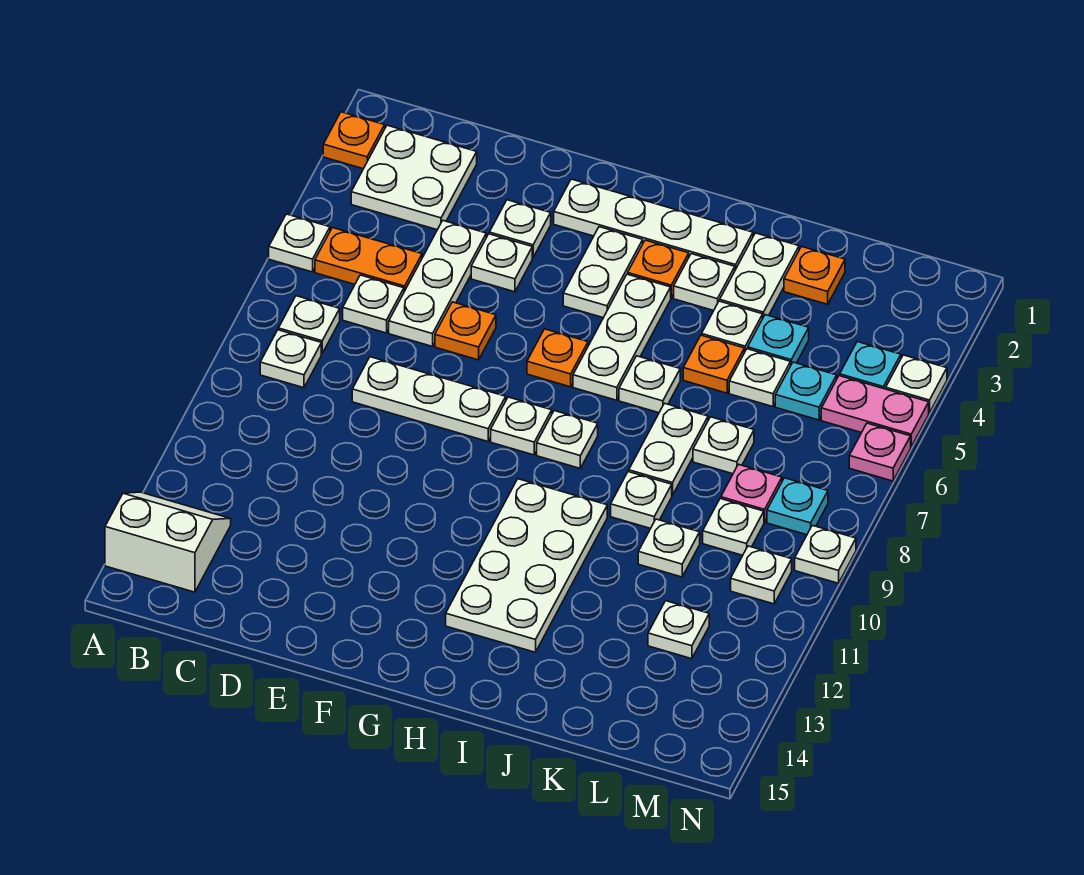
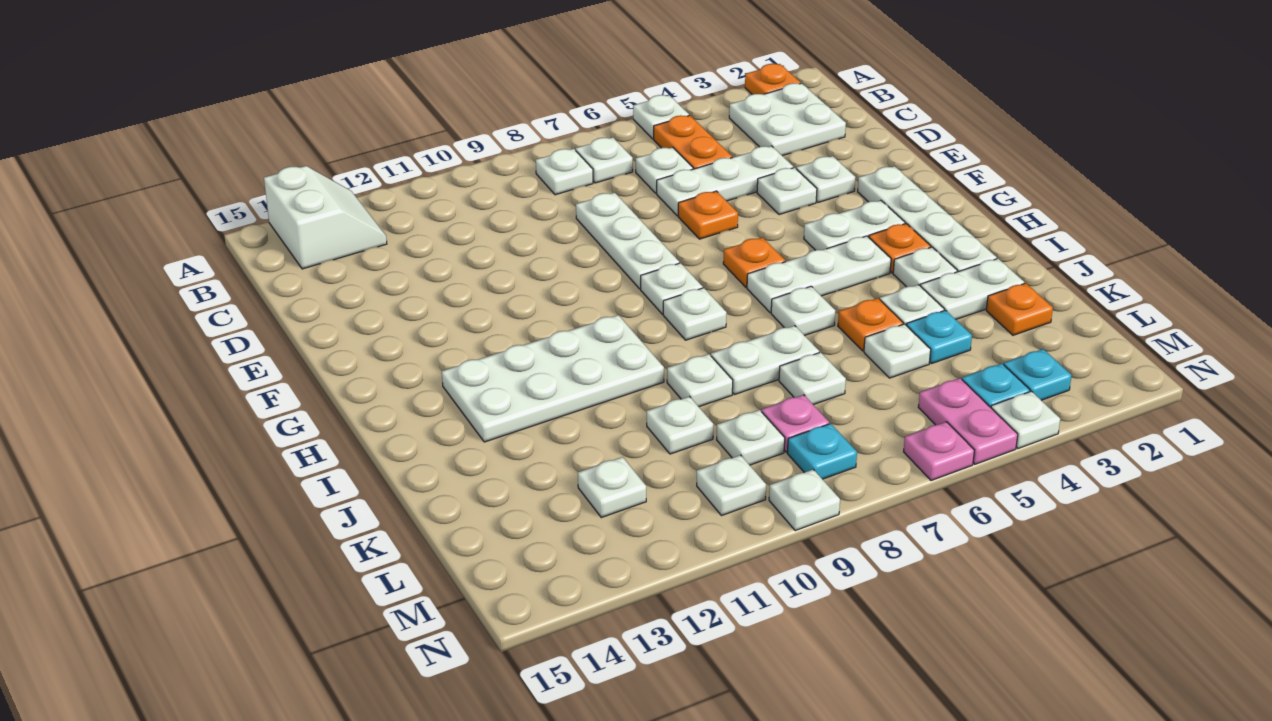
cyan plate L5 level 1 -> cyan plate M3 level 1

